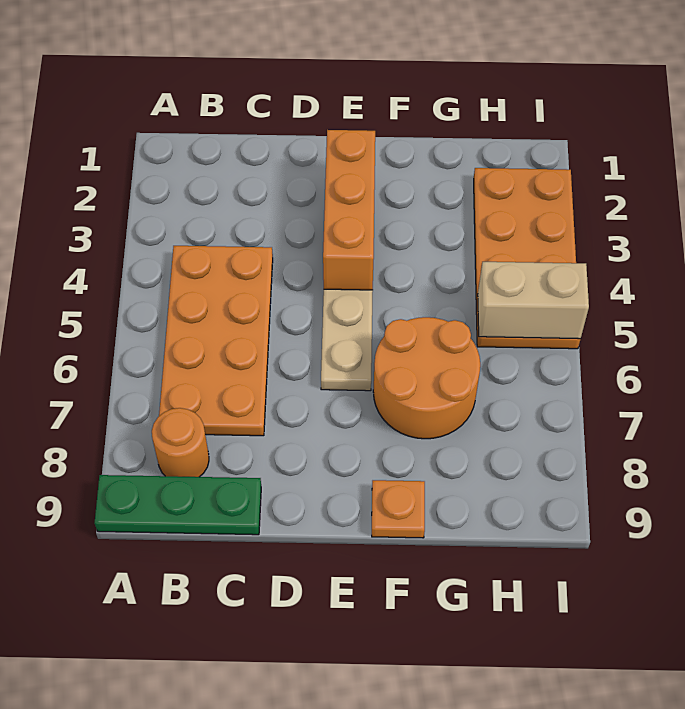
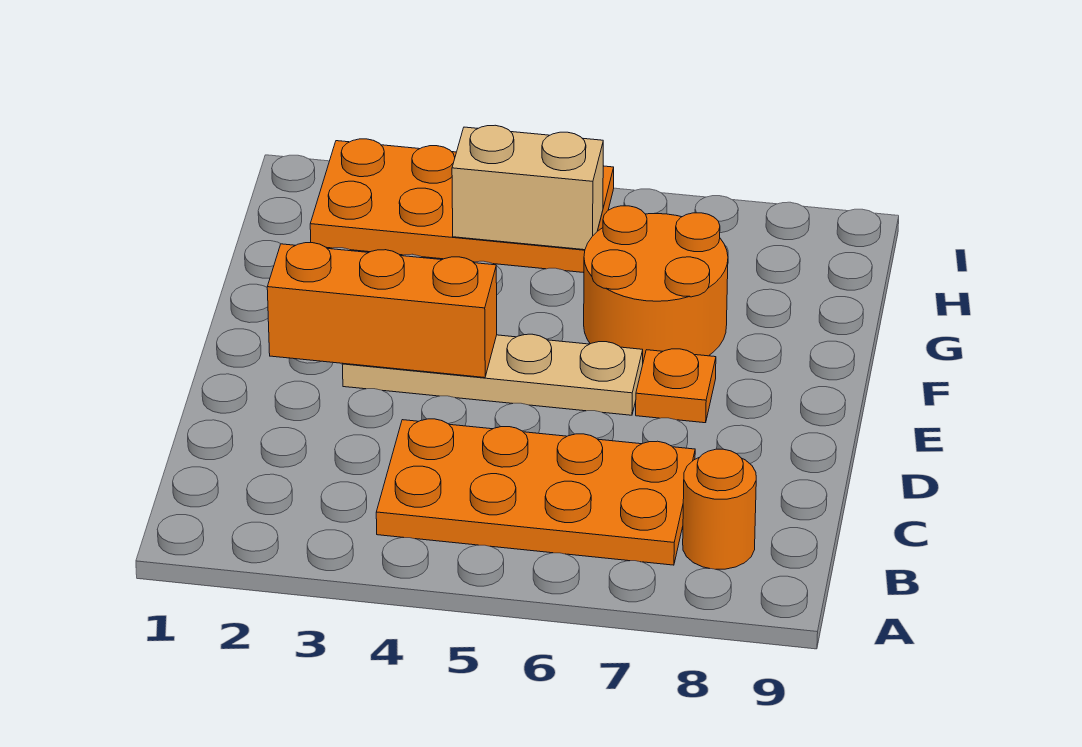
green plate A9:C9 level 1 -> none
orange plate F9 level 1 -> orange plate E7 level 1
tan brick H5:I5 level 2 -> tan brick H4:H5 level 2

